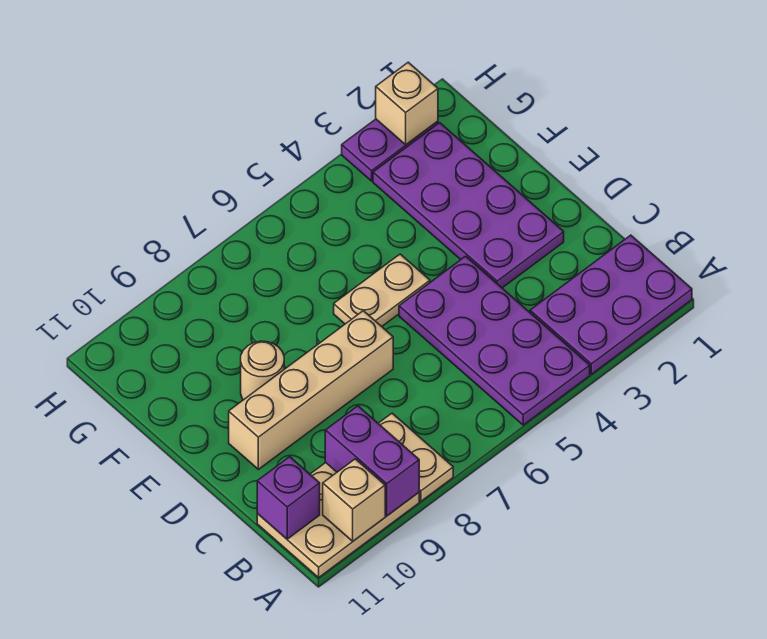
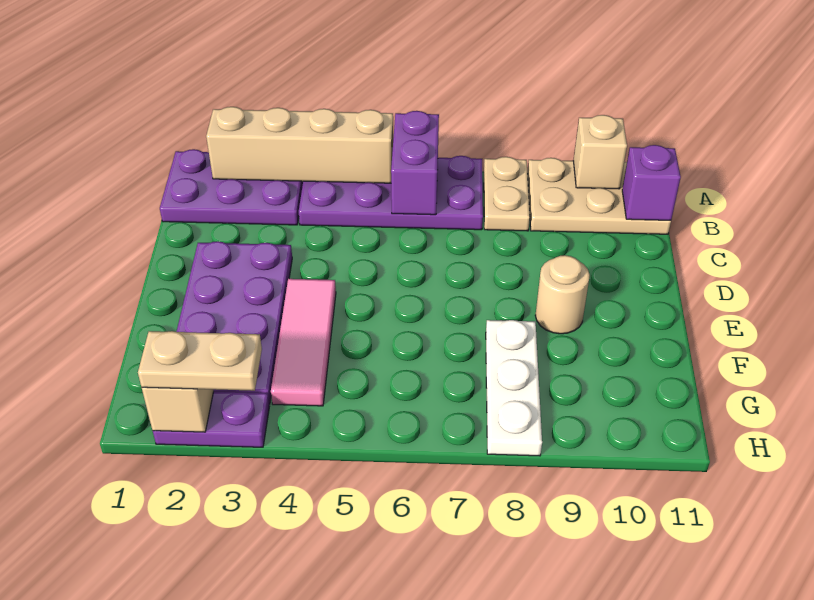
purple plate A4:D5 level 1 -> purple plate A4:B7 level 1
purple brick A9:B9 level 2 -> purple brick A6:B6 level 2
tan brick D7:D10 level 1 -> tan brick A2:A5 level 2
none -> pink tile E4:G4 level 1
tan plate E5:E6 level 1 -> tan plate H2:H3 level 3
none -> white plate F8:H8 level 1

